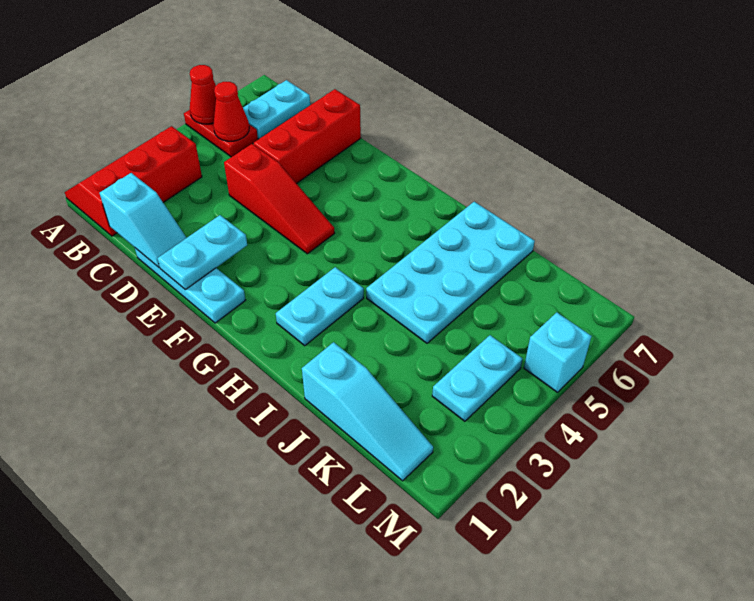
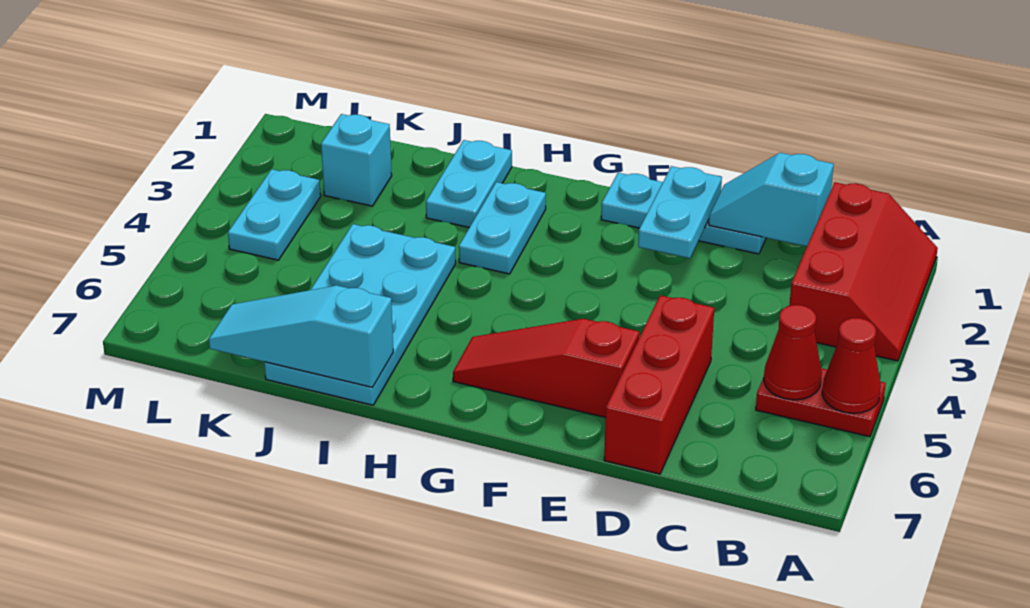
cyan plate B6:B7 level 1 -> cyan plate I1:I2 level 1
red slope D4:F4 level 1 top D -> red slope E6:G6 level 1 top E
cyan slope J1:L1 level 1 top J -> cyan slope I7:K7 level 2 top I
cyan brick M5 level 1 -> cyan brick K2 level 1

